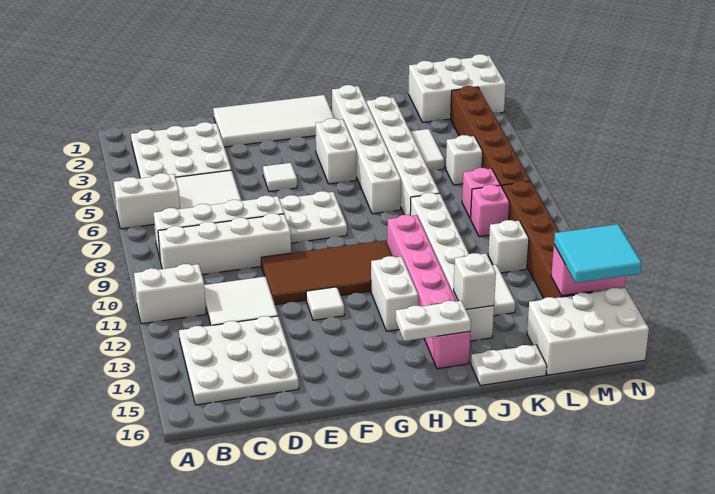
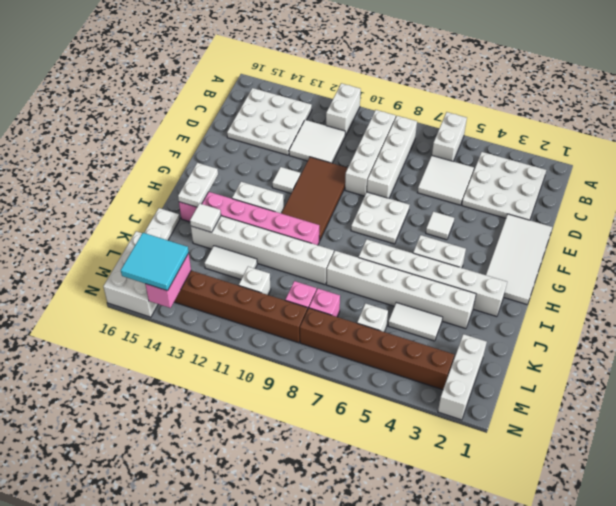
white brick J14 level 2 -> white tile J14 level 2
white brick L1:N2 level 1 -> white brick L2:N2 level 1

